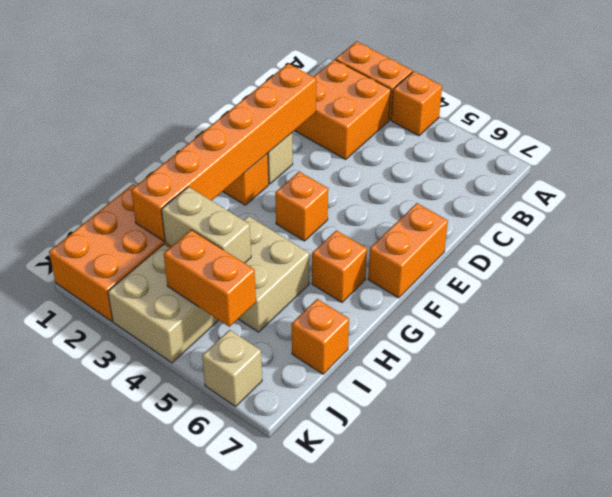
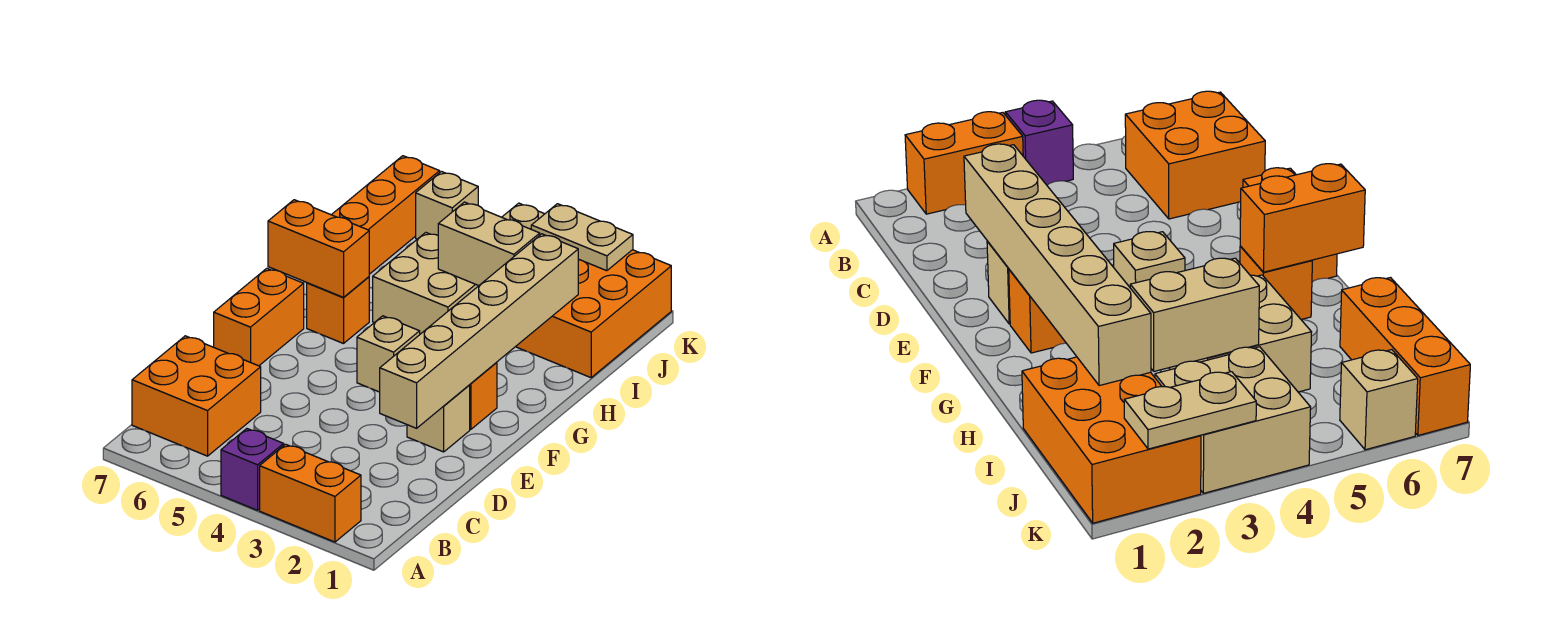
orange brick A4 level 1 -> purple brick A4 level 1
orange brick B2:C3 level 1 -> orange brick B6:C7 level 1
orange brick D2:I2 level 2 -> tan brick D2:I2 level 2
orange brick F4 level 1 -> tan brick F4 level 1
orange brick I7 level 1 -> orange brick I7:K7 level 1
orange brick J4:J5 level 2 -> orange brick G6:G7 level 2
none -> tan plate K2:K3 level 2

